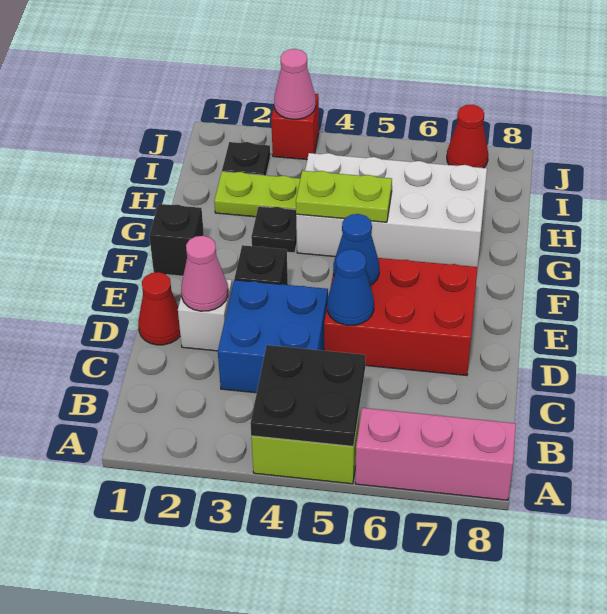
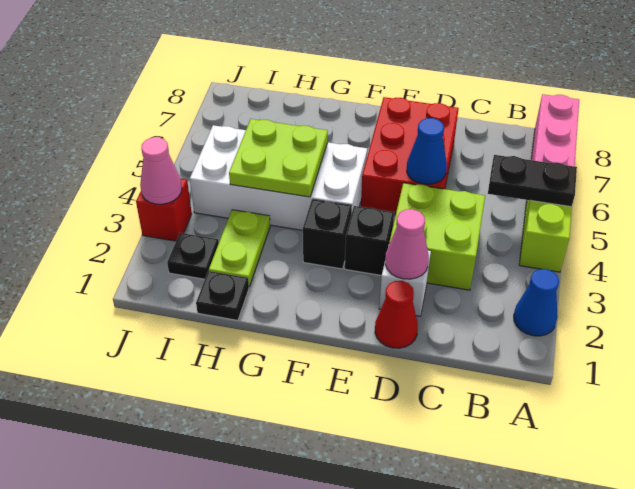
black plate A4:B5 level 2 -> black plate A5:B5 level 2
blue brick C3:D4 level 1 -> lime brick C3:D4 level 1
blue cone E5 level 2 -> blue cone A2 level 1
black brick F1 level 1 -> black brick F3 level 1
black plate G3 level 1 -> black plate H1 level 1
white brick G4:H7 level 1 -> white brick F4:I5 level 1
lime plate G4:G5 level 2 -> lime plate G4:H5 level 2
red cone J7 level 1 -> none

